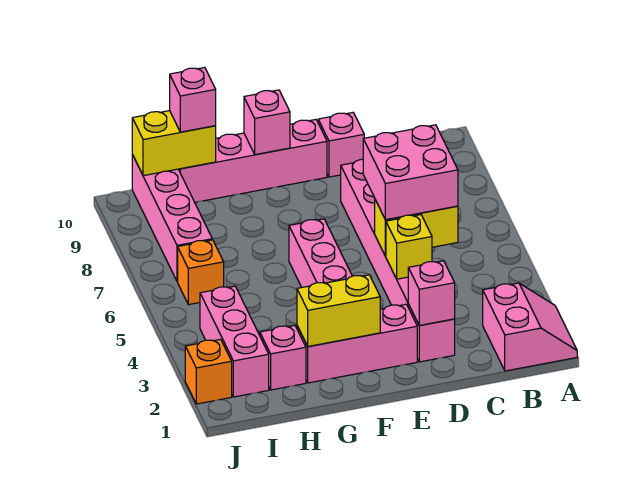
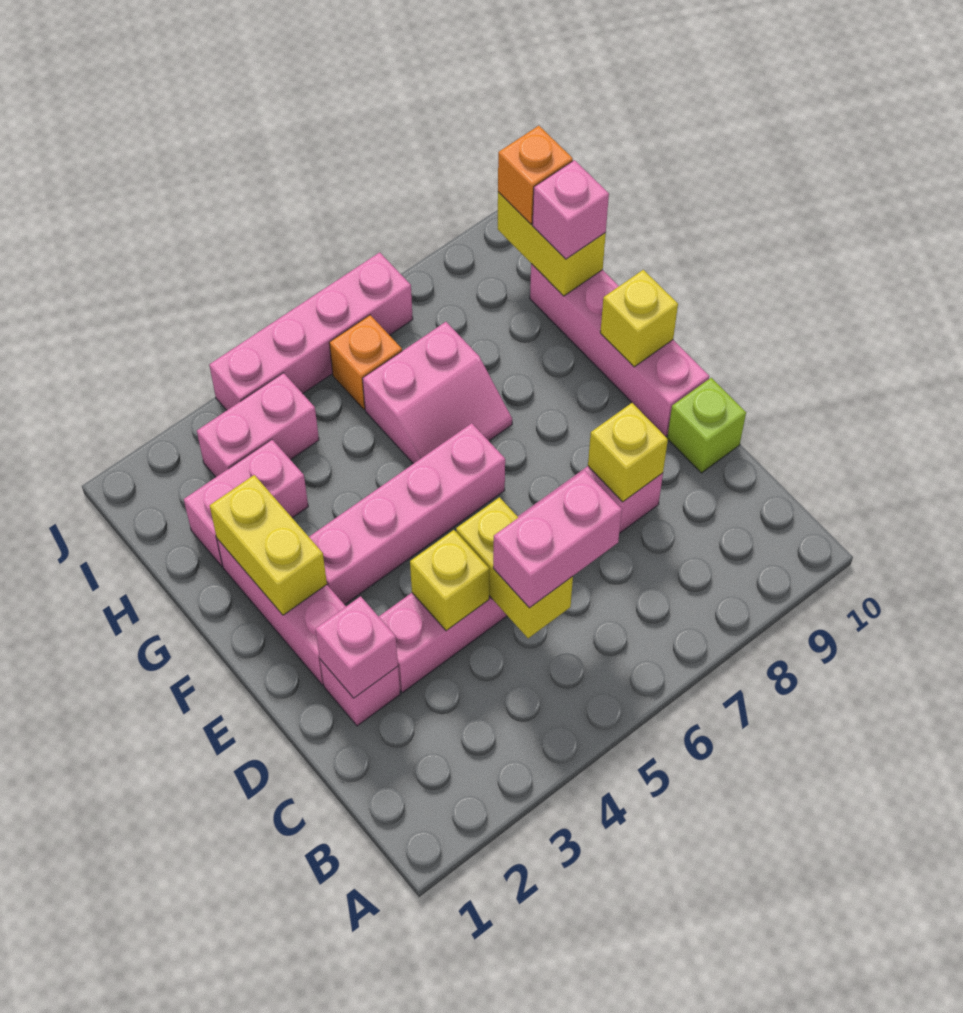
pink slope A1:B2 level 1 top B -> pink slope G6:H7 level 1 top H
pink brick C5:D6 level 3 -> pink brick C5:C6 level 3
none -> yellow brick D8 level 2
pink brick D10 level 1 -> lime brick D10 level 1
pink brick F10 level 2 -> yellow brick F10 level 2
pink brick H2 level 1 -> pink brick H2:H3 level 1
pink brick I2:I4 level 1 -> pink brick I3:I4 level 1
pink brick I7:I10 level 1 -> pink brick J4:J7 level 1
orange brick J2 level 1 -> orange brick I10 level 3

